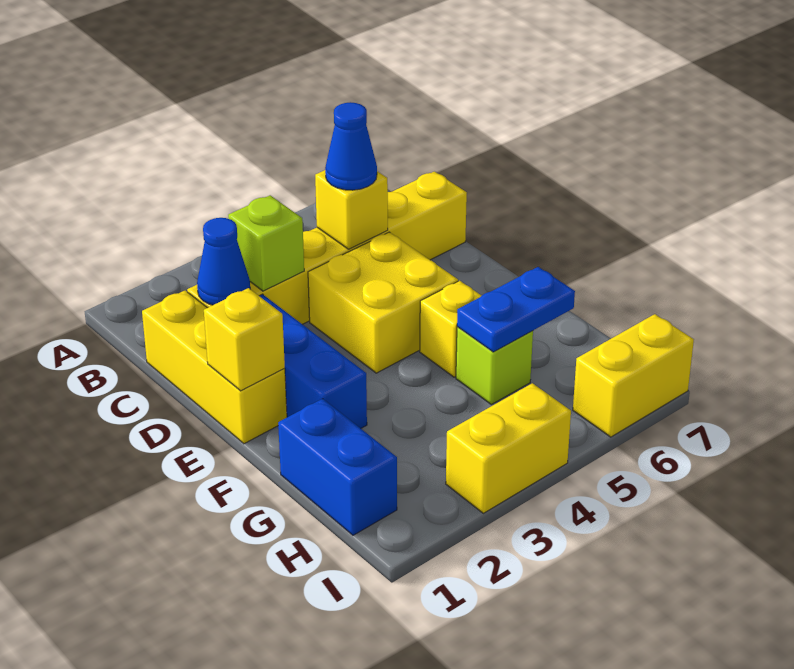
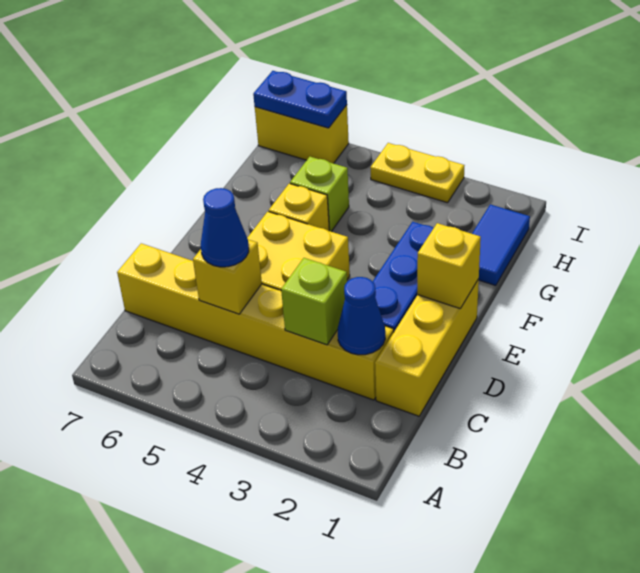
blue brick G1:H1 level 1 -> blue tile G1:H1 level 1
blue plate G5:G6 level 2 -> blue plate I6:I7 level 2
yellow brick I3:I4 level 1 -> yellow plate I3:I4 level 1

